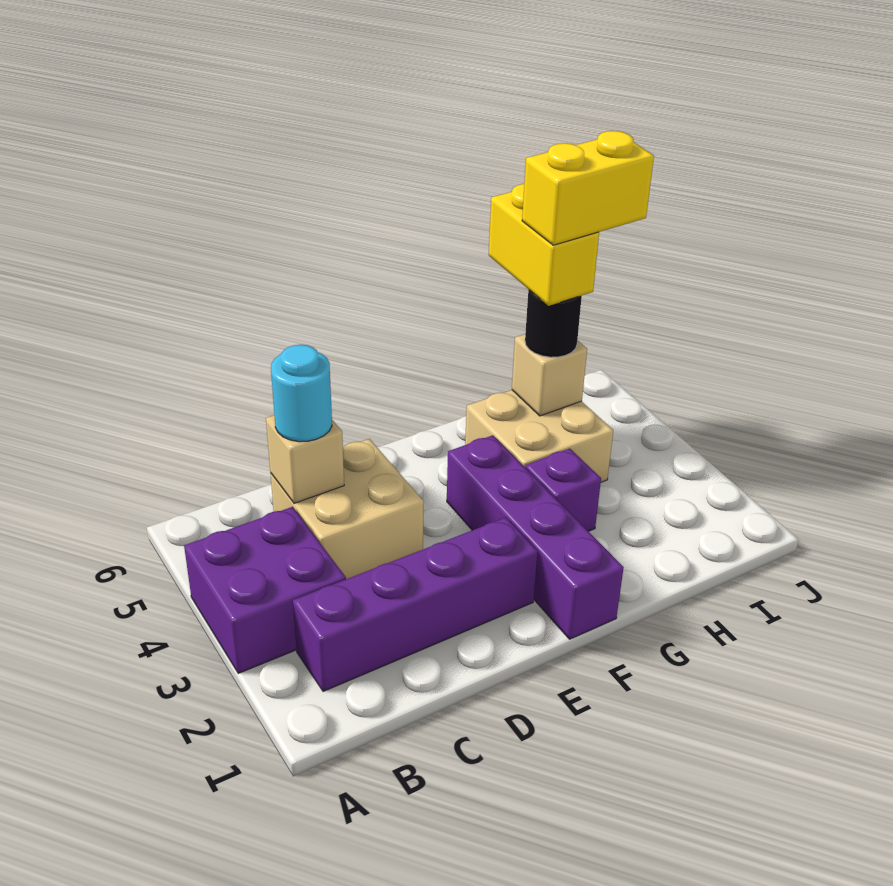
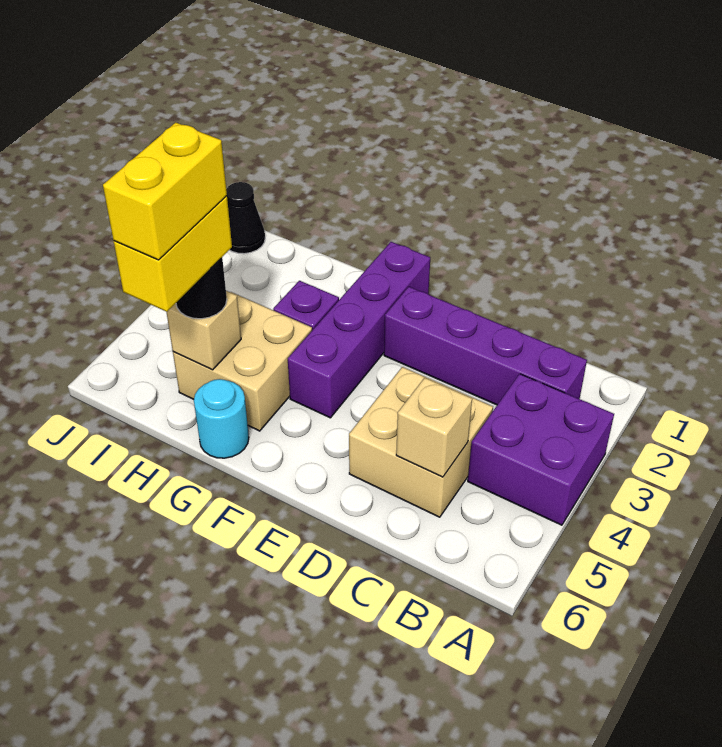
cyan round brick C5 level 3 -> cyan round brick G6 level 1
yellow brick H5:I5 level 5 -> yellow brick H5:H6 level 5
none -> black cone J1 level 1

